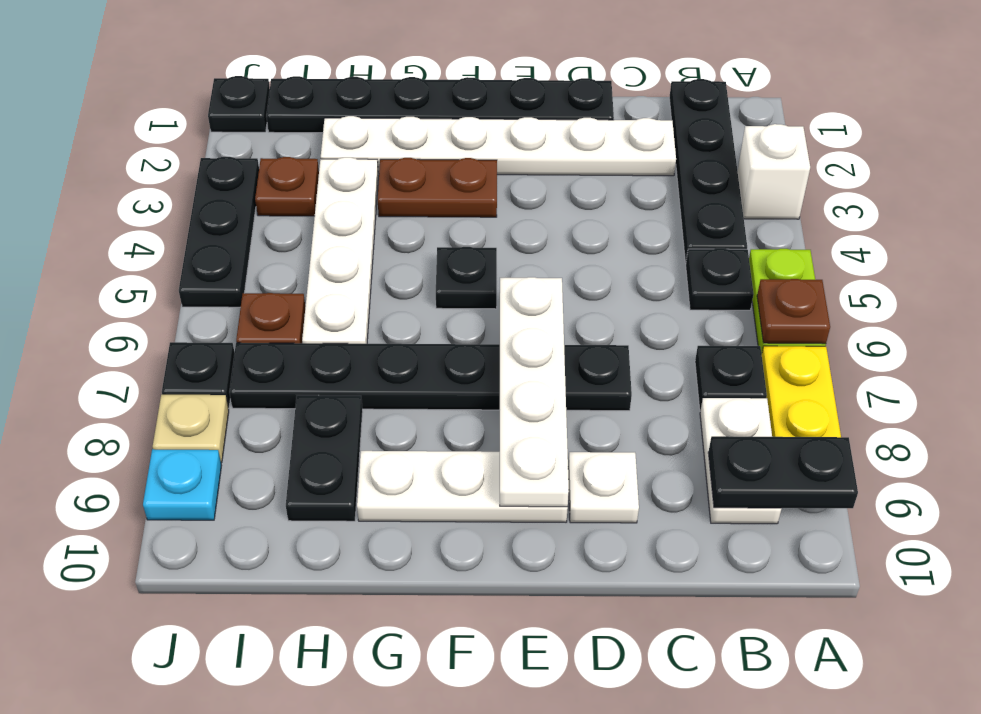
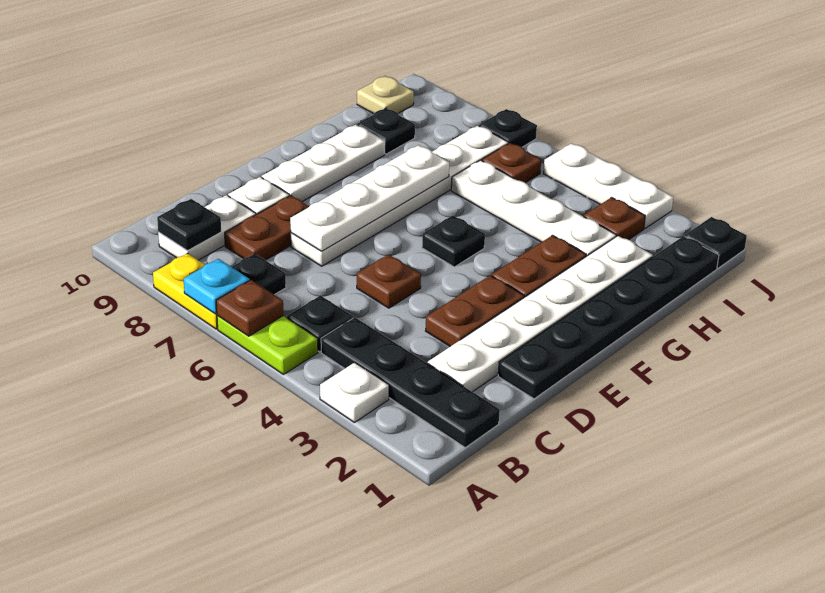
white brick A3 level 1 -> white plate A3 level 1
black plate A9:B9 level 2 -> black plate B9 level 2
white plate B8:B9 level 1 -> white plate B9:C9 level 1
none -> brown plate C8:D8 level 1
none -> brown plate D3:E3 level 1
none -> brown plate D5 level 1
black plate D7:I7 level 1 -> white plate D7:I7 level 1
white plate E6:E9 level 2 -> white plate D7:G7 level 2
black plate H8:H9 level 1 -> black plate H9 level 1
black plate J3:J5 level 1 -> white plate J3:J5 level 1
tan plate J8 level 1 -> tan plate I10 level 1
cyan plate J9 level 1 -> cyan plate A7 level 2

